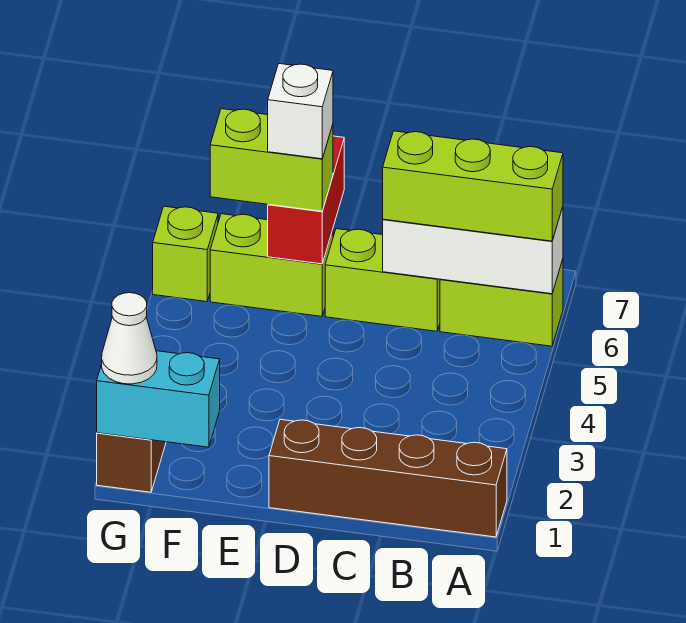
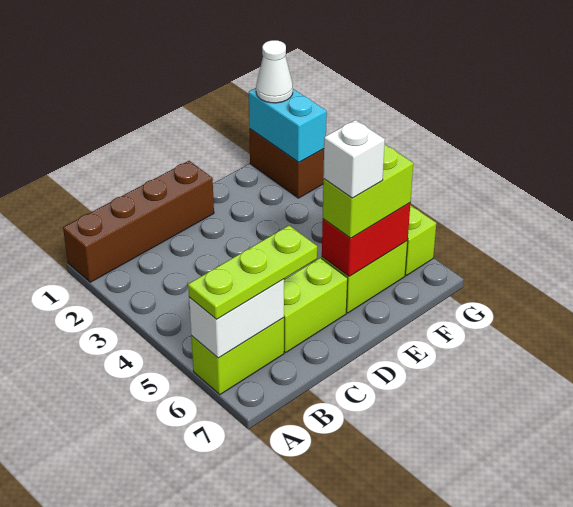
white brick A6:C6 level 2 -> white brick A6:B6 level 2
lime brick A6:C6 level 3 -> lime plate A6:C6 level 3
red brick E6:E7 level 2 -> red brick E6:F6 level 2
cyan brick F1:G1 level 2 -> cyan brick G1:G2 level 2

